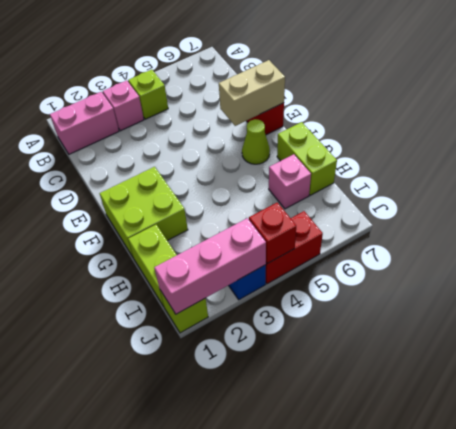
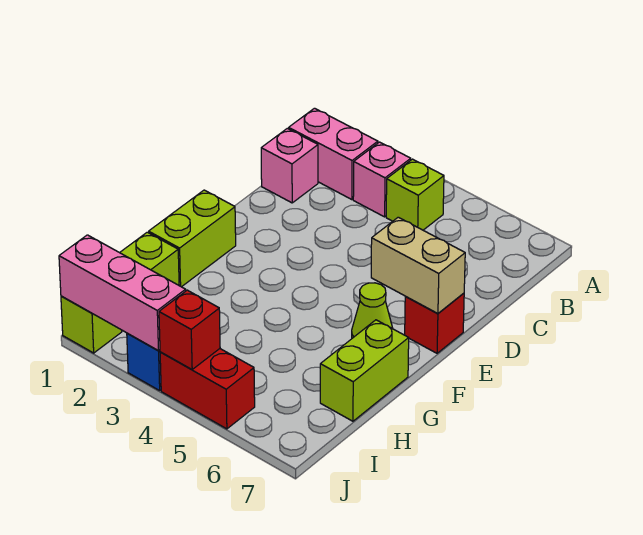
lime brick F1:G2 level 1 -> lime brick F1:G1 level 1
pink brick H6 level 1 -> pink brick C1 level 1

